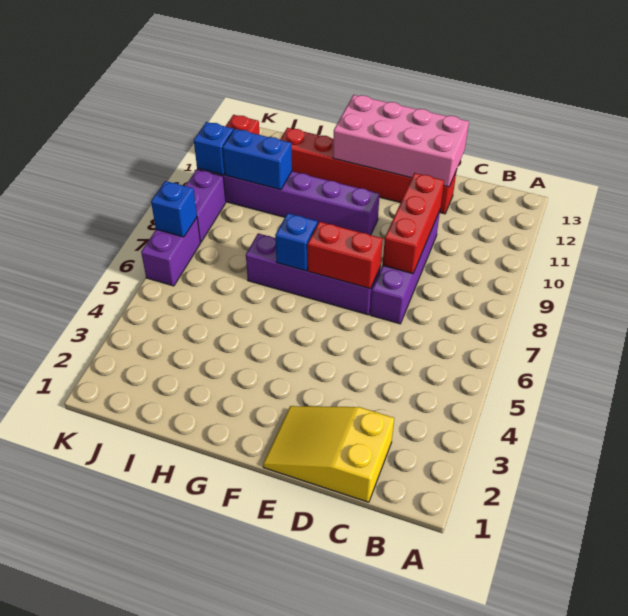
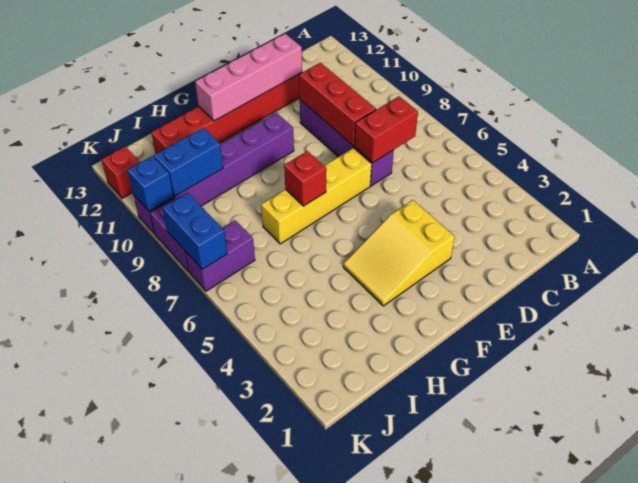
yellow slope C1:E2 level 1 top C -> yellow slope E3:G4 level 1 top E
pink brick D12:G13 level 2 -> pink brick D12:G12 level 2
purple brick E7:H7 level 1 -> yellow brick E7:H7 level 1
red brick E7:F7 level 2 -> red brick C7:D7 level 2
blue brick G7 level 2 -> red brick G7 level 2
purple brick K6:K7 level 1 -> purple brick J7:K7 level 1
blue brick K7 level 2 -> blue brick K7:K8 level 2

